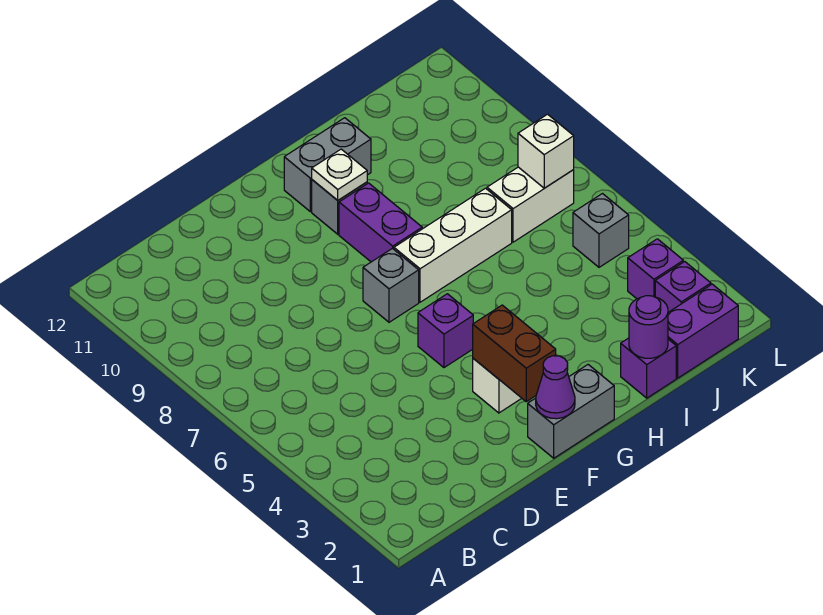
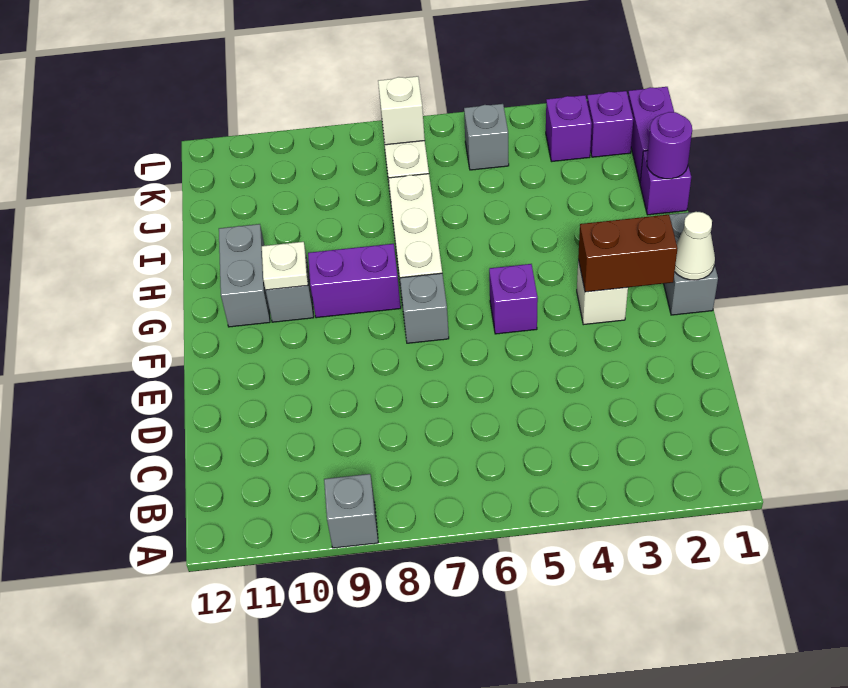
none -> grey brick A9 level 1
purple cone F1 level 2 -> white cone F1 level 2

